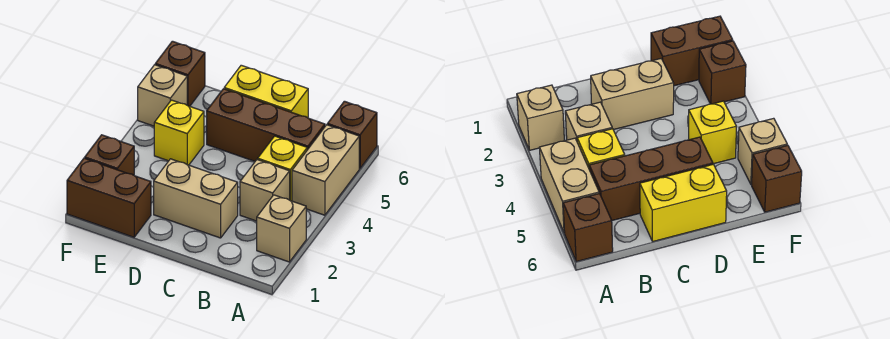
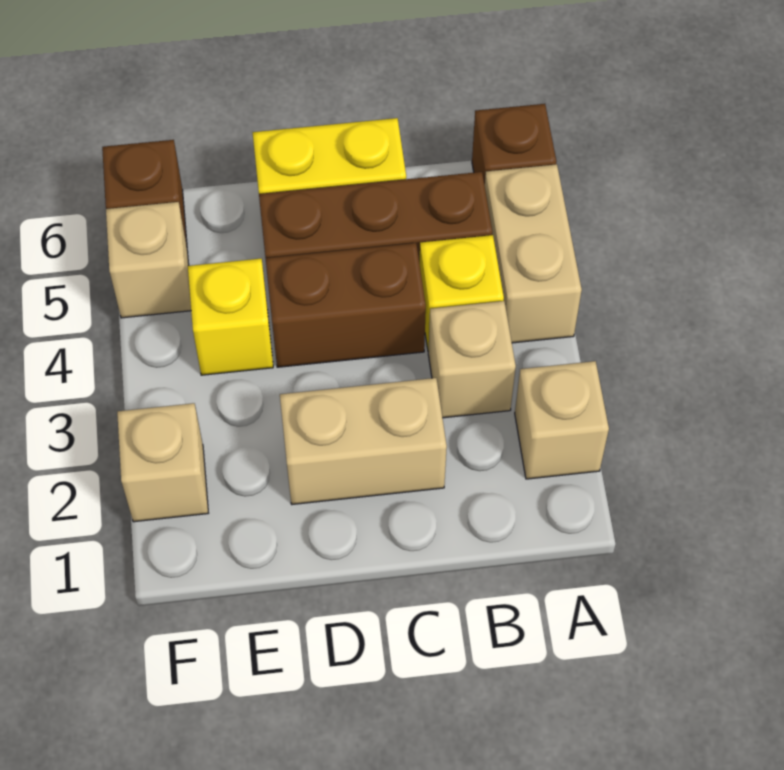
brown brick E1:F1 level 1 -> brown brick C4:D4 level 1
brown brick F2 level 1 -> tan brick F2 level 1

